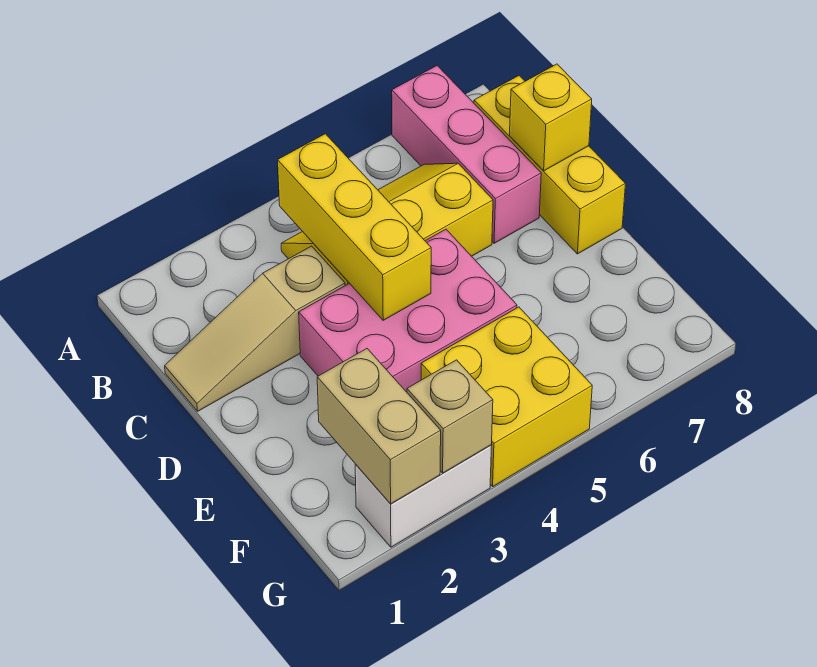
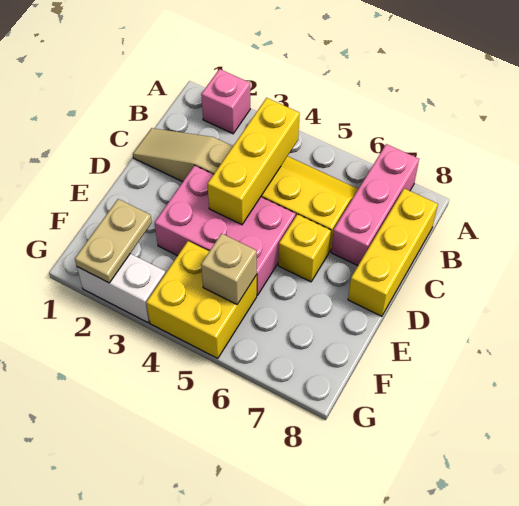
none -> pink brick A2 level 1
yellow brick C8 level 2 -> yellow brick D6 level 1
tan brick F2:G2 level 2 -> tan plate F2:G2 level 2
tan brick G3 level 2 -> tan brick F5 level 2

